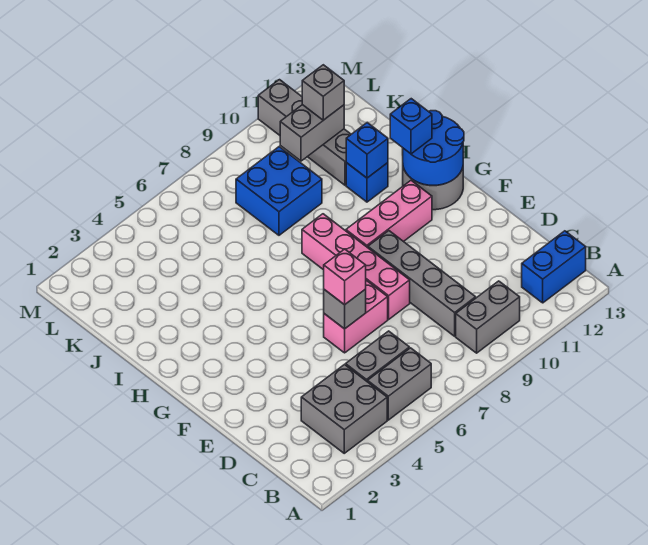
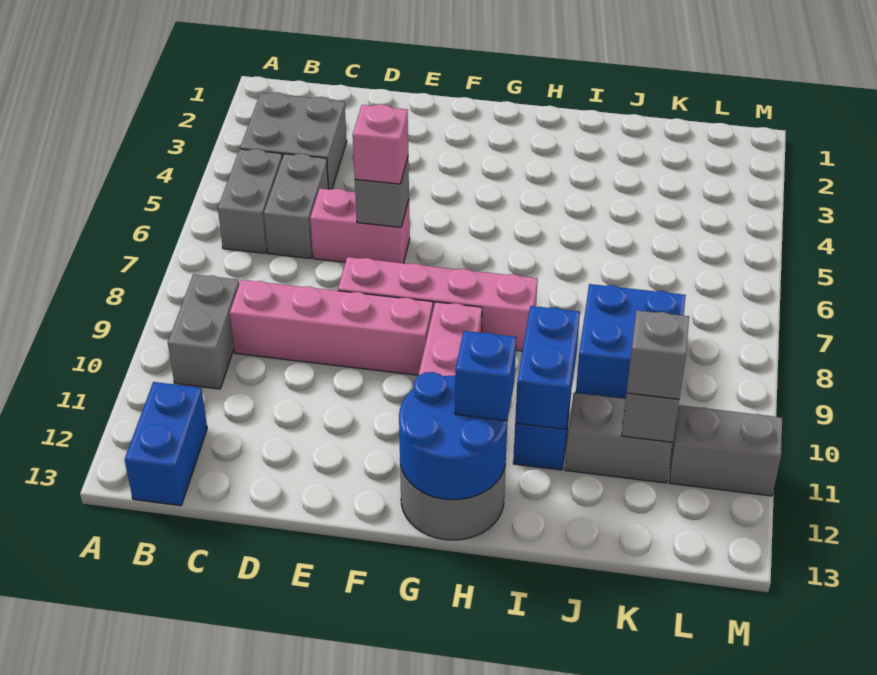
grey brick C9:F9 level 1 -> pink brick C9:F9 level 1
pink brick E6:E7 level 1 -> pink brick D6:E6 level 1
blue brick I11 level 2 -> blue brick I10:I11 level 2

